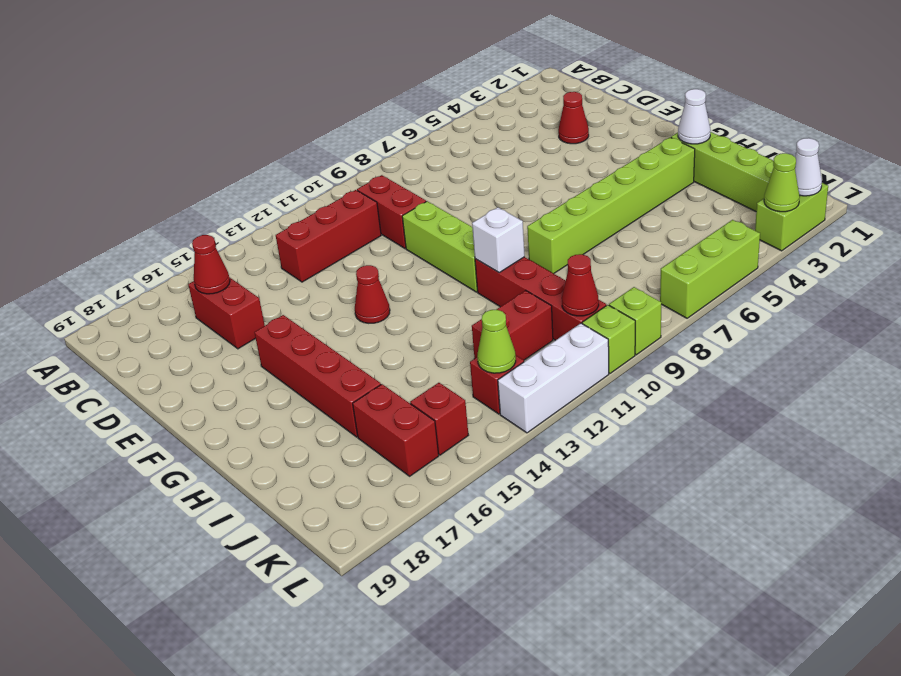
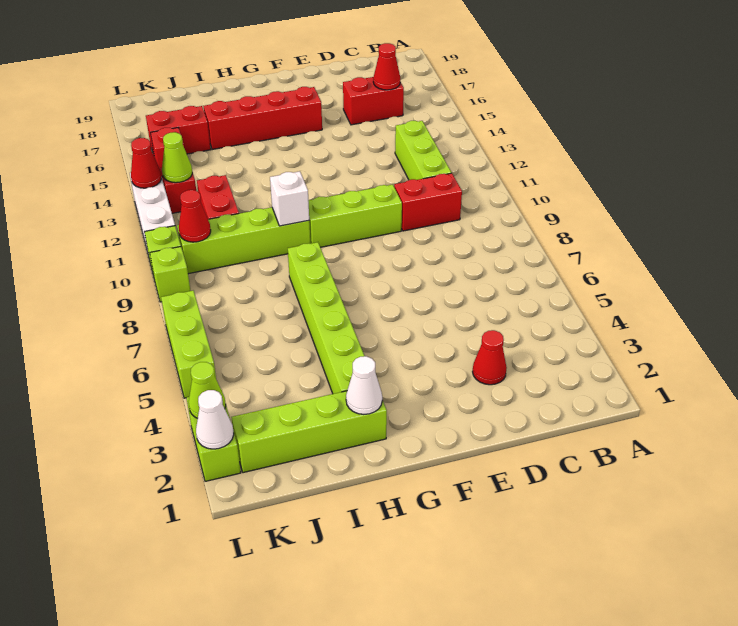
red brick C11:C13 level 1 -> lime brick C11:C13 level 1
red cone F13 level 1 -> red cone L13 level 2
red brick H10:K10 level 1 -> lime brick H10:K10 level 1

